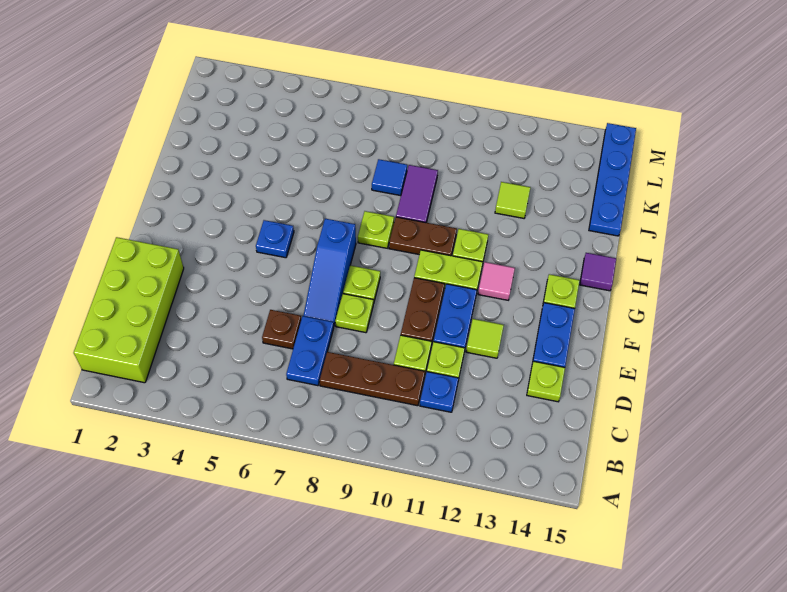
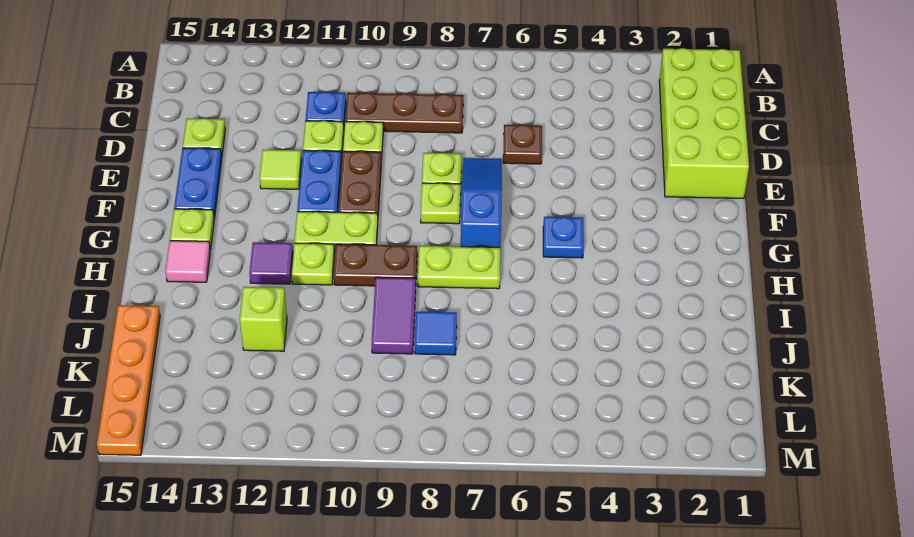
blue plate C7:D7 level 1 -> none
pink tile G12 level 1 -> pink tile H14 level 1
lime plate H8 level 1 -> lime plate H7:H8 level 1
purple tile H15 level 1 -> purple tile H12 level 1
lime tile J12 level 1 -> lime brick J12 level 1
blue plate J15:M15 level 1 -> orange plate J15:M15 level 1

